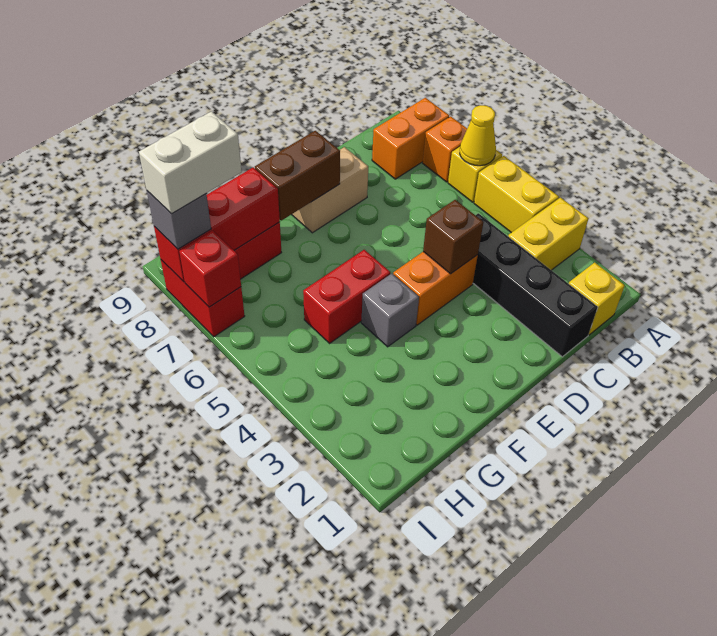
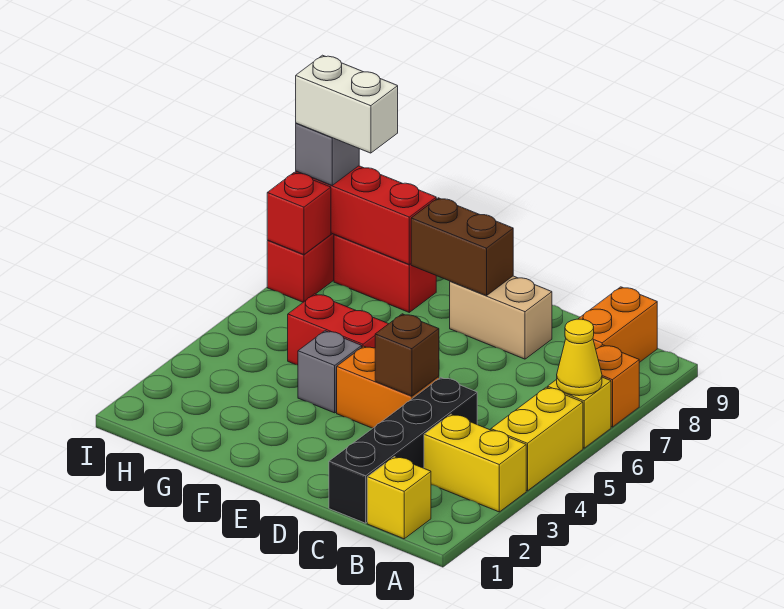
orange brick A8:B8 level 1 -> orange brick B8:B9 level 1

